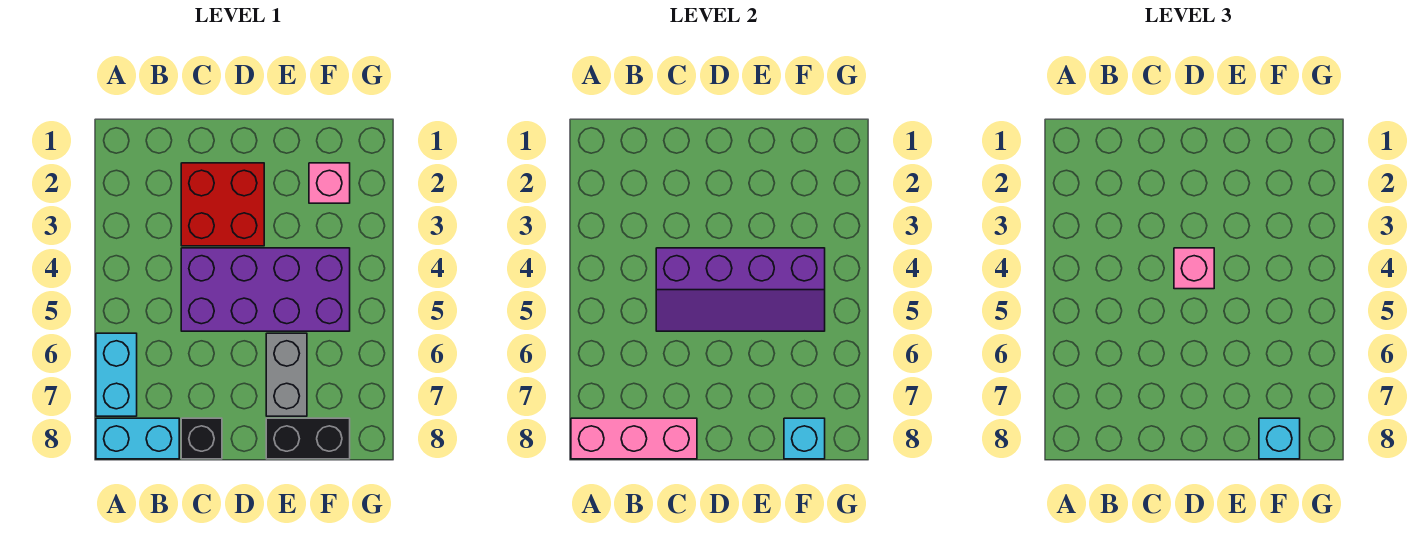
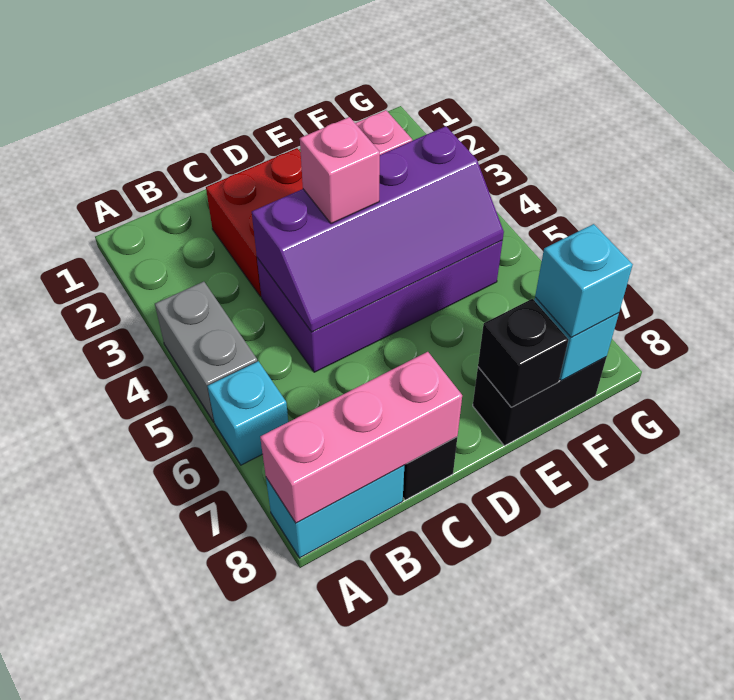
cyan brick A6:A7 level 1 -> cyan brick A6 level 1
grey brick E6:E7 level 1 -> grey brick A4:A5 level 1
none -> black brick E8 level 2

